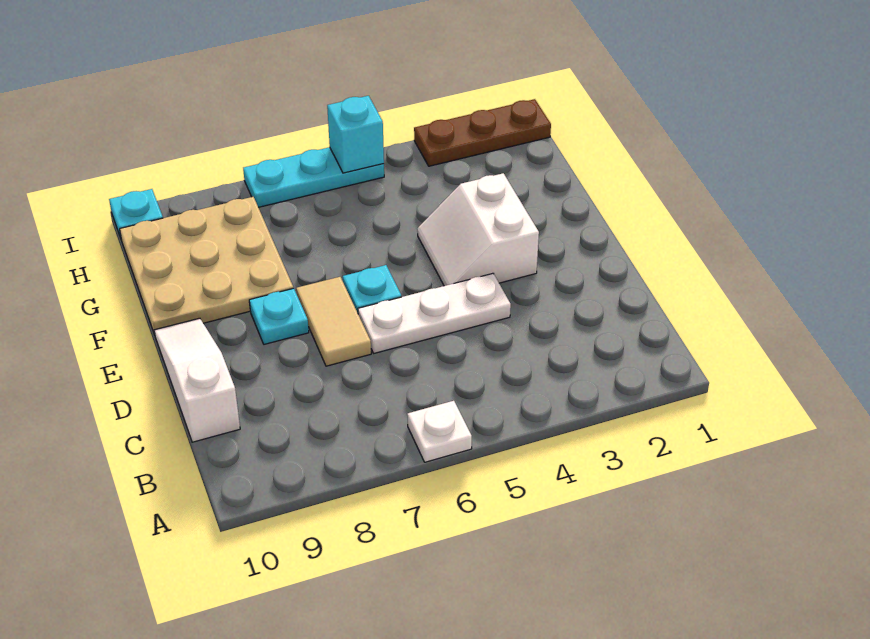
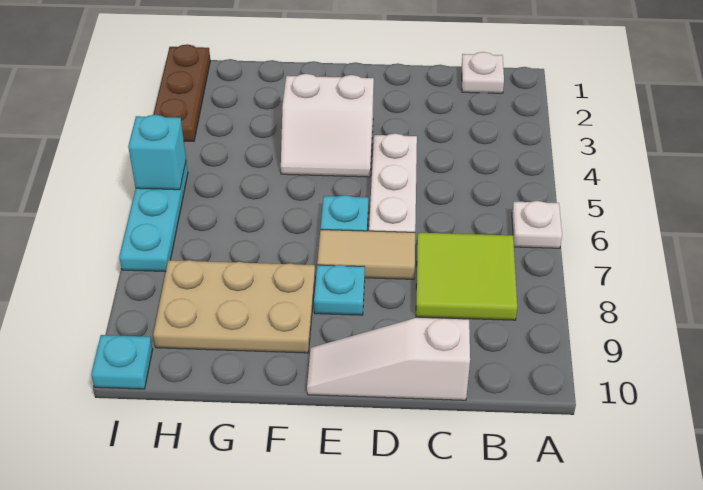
none -> white plate B1 level 1
none -> lime tile B7:C8 level 1
tan plate F8:H10 level 1 -> tan plate F8:H9 level 1

